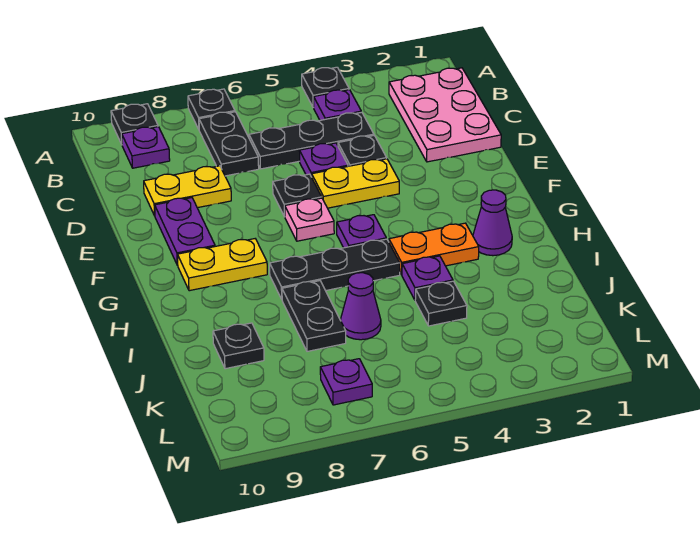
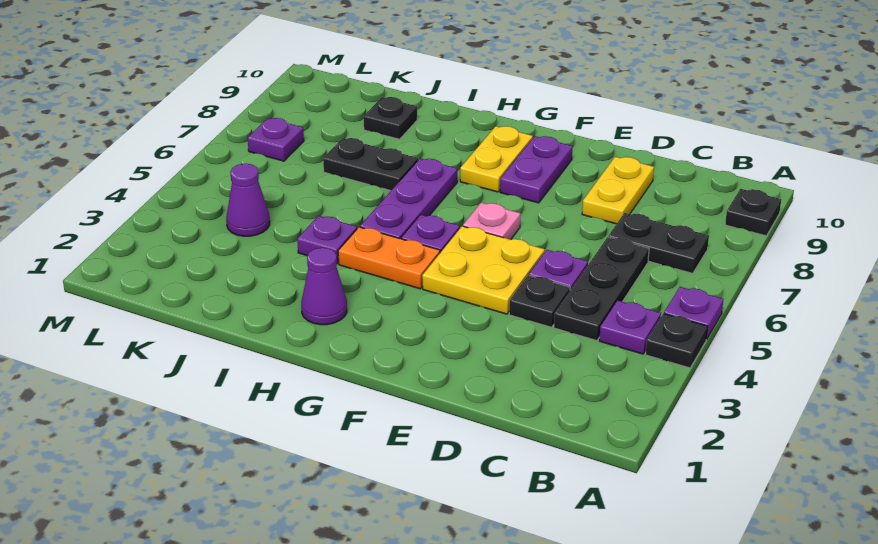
black plate A7 level 1 -> none
pink plate B1:D2 level 1 -> none
purple plate B9 level 1 -> purple plate A5 level 1
yellow plate E4:E5 level 1 -> yellow plate E4:F5 level 1
black plate E6 level 1 -> none
purple plate E9:F9 level 1 -> purple plate F8:F9 level 1
orange plate H3:H4 level 1 -> orange plate G4:H4 level 1
black plate H5:H7 level 1 -> purple plate H5:H7 level 1
black plate J4 level 1 -> none
purple cone J6 level 1 -> purple cone K4 level 1

